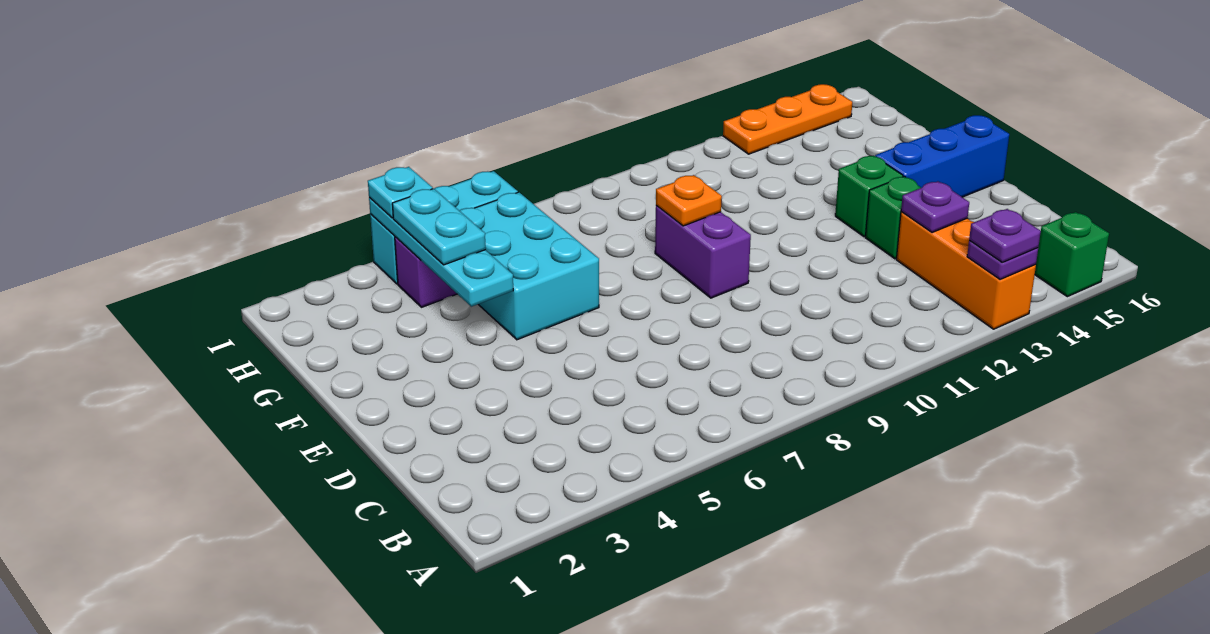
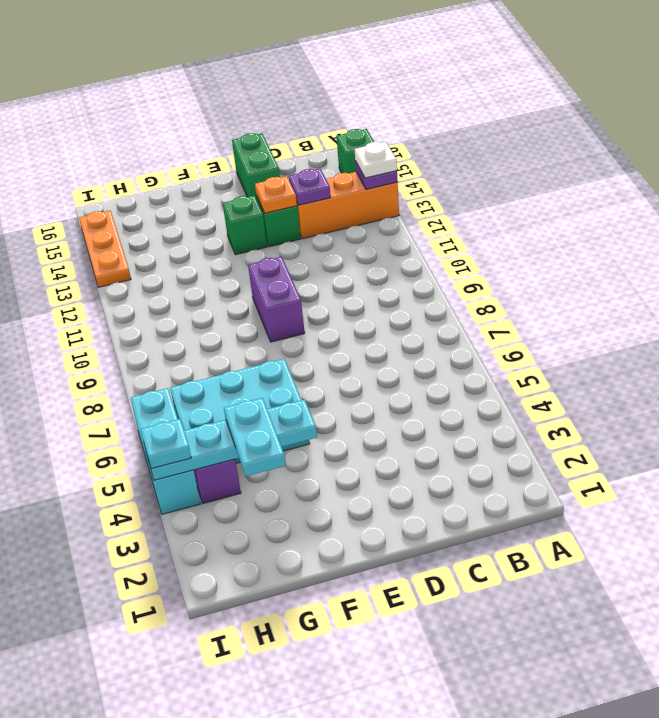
purple plate A13 level 3 -> white plate A13 level 3
none -> green brick D15:D16 level 1
purple brick E9:F9 level 1 -> purple brick E9:E10 level 1
blue brick E14:E16 level 1 -> none
orange plate F9 level 2 -> orange plate D13 level 2
cyan plate G4:H4 level 3 -> cyan plate G3:G4 level 3

